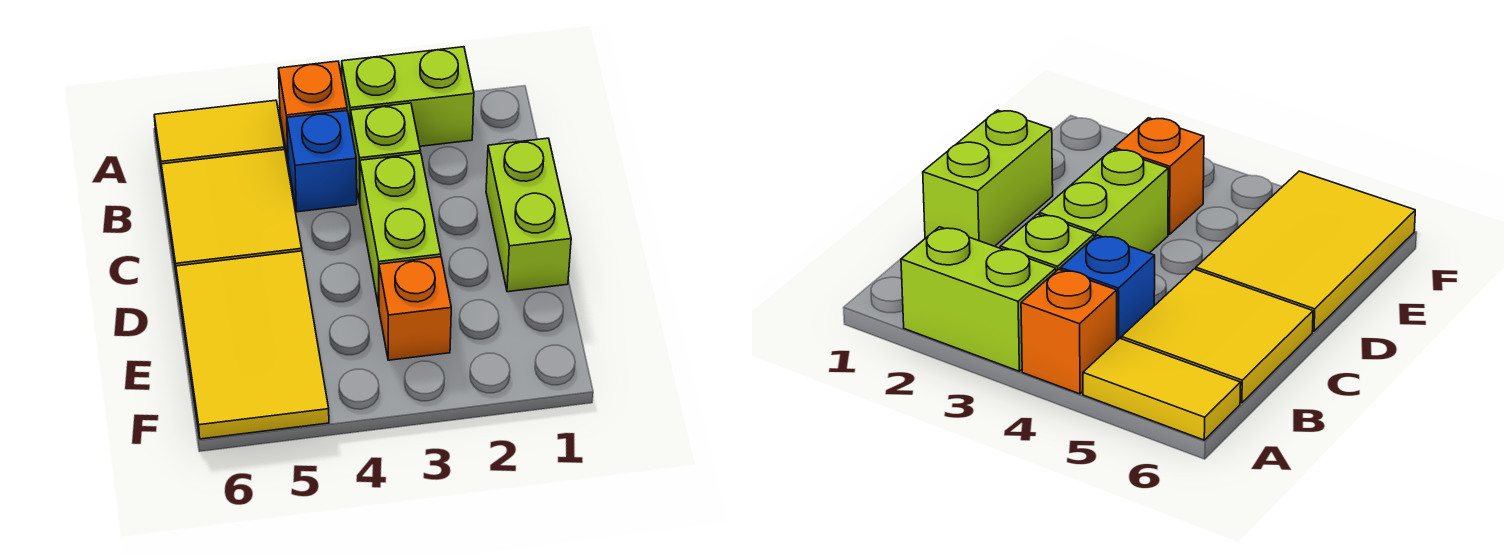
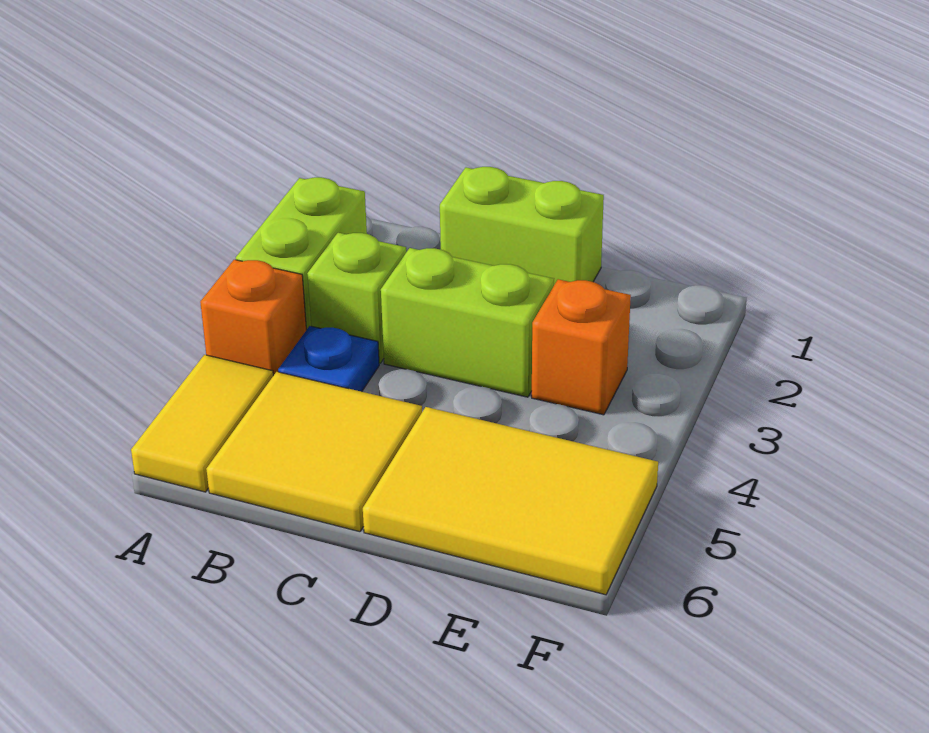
blue brick B4 level 1 -> blue plate B4 level 1

